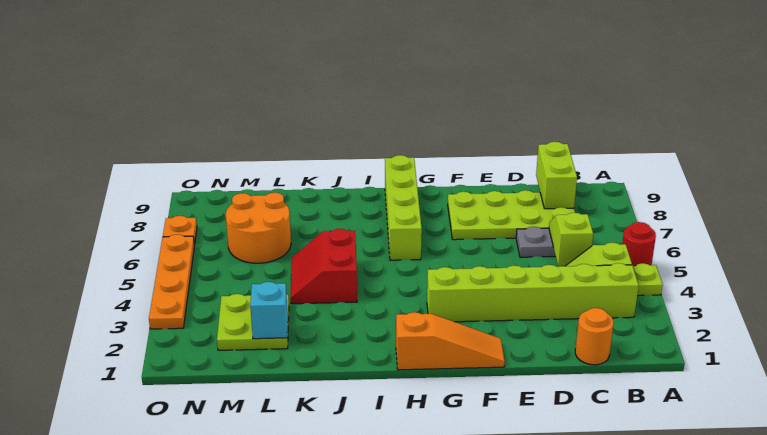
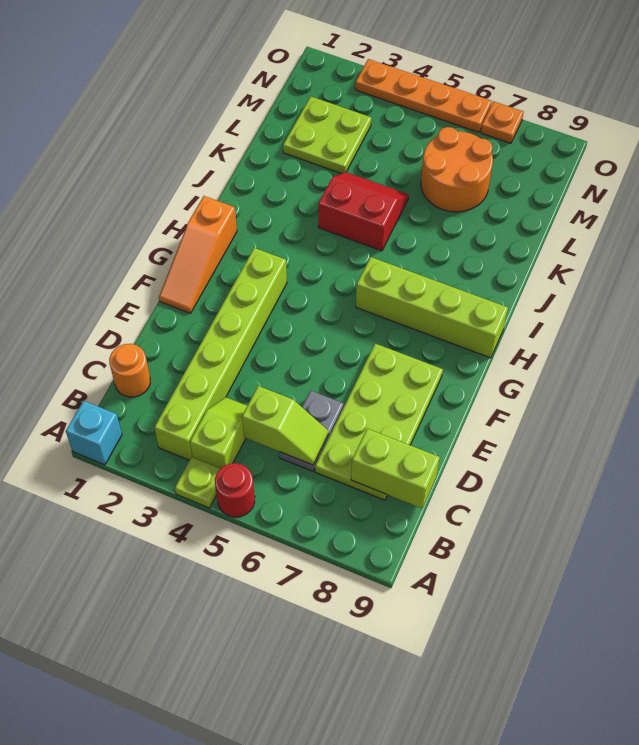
cyan brick L2 level 2 -> cyan brick A1 level 1

